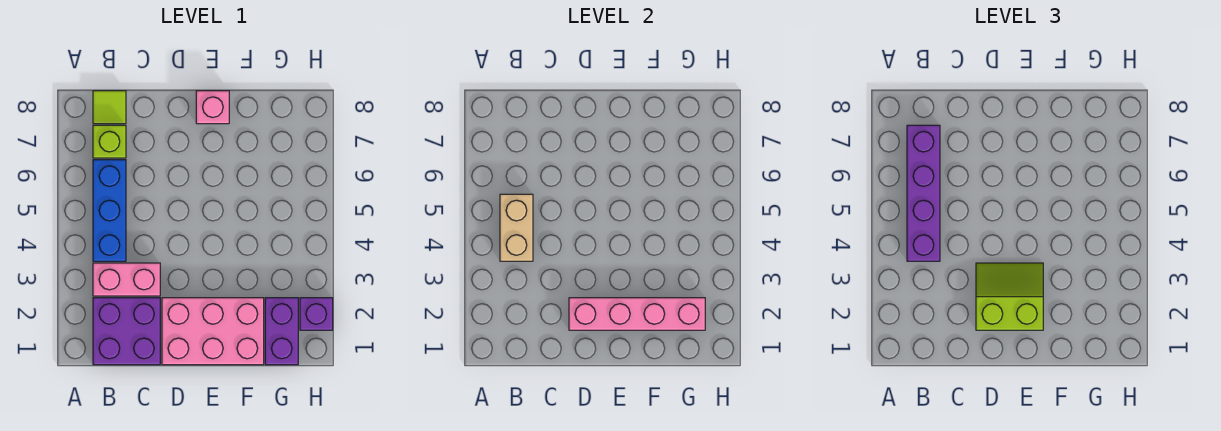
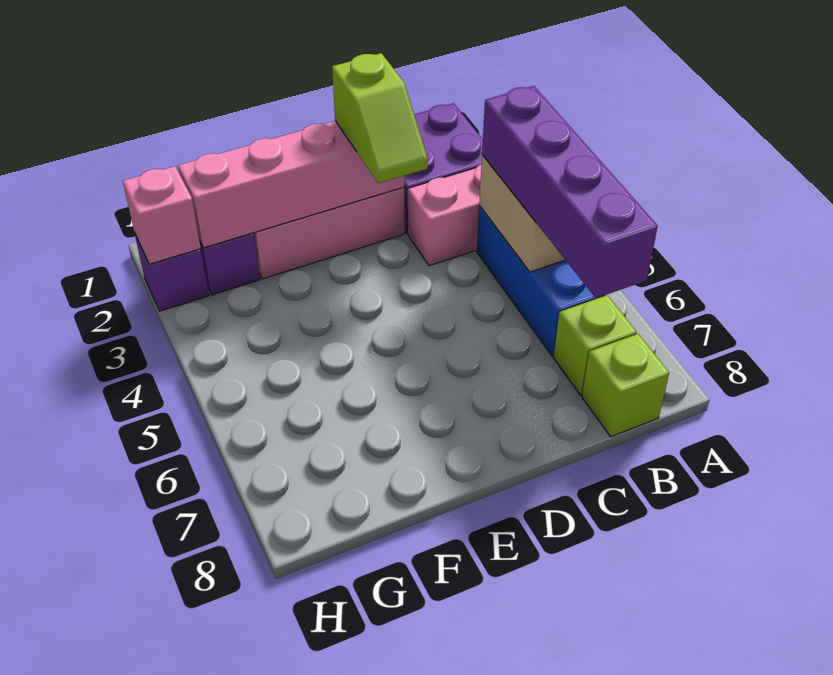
lime tile B8 level 1 -> lime brick B8 level 1
lime slope D2:E3 level 3 top 2 -> lime slope D2:D3 level 3 top 2
pink brick E8 level 1 -> pink brick H2 level 2

